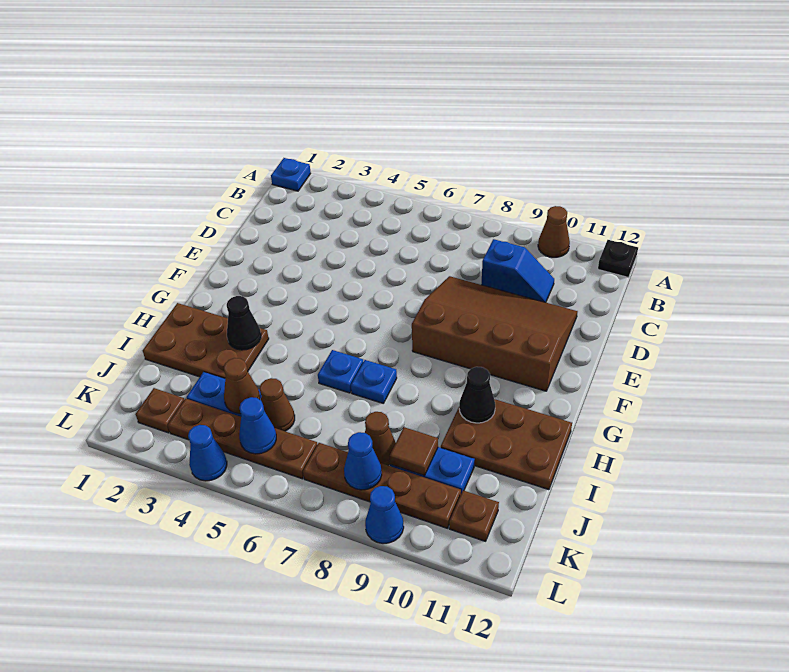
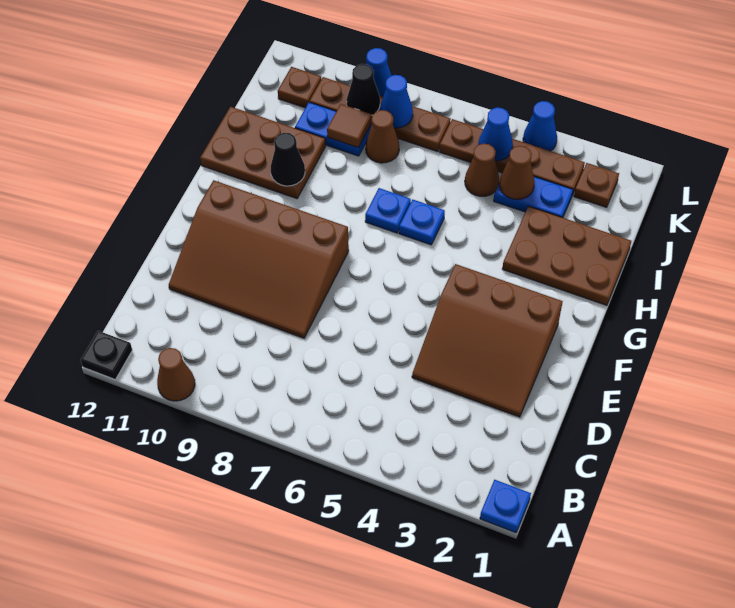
blue slope C9:C10 level 1 top 9 -> none
none -> brown slope D2:F4 level 1 top F
black cone H3 level 2 -> black cone K9 level 2

